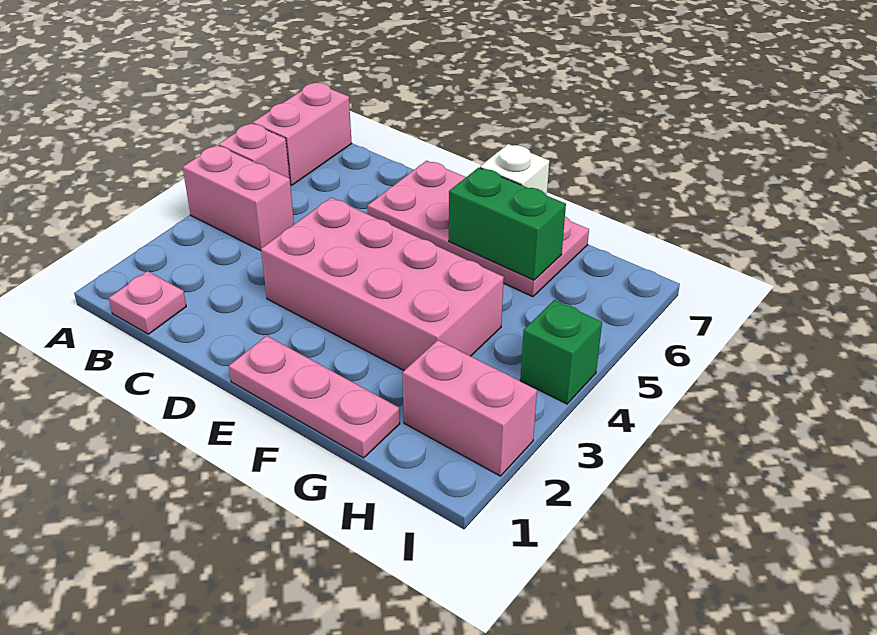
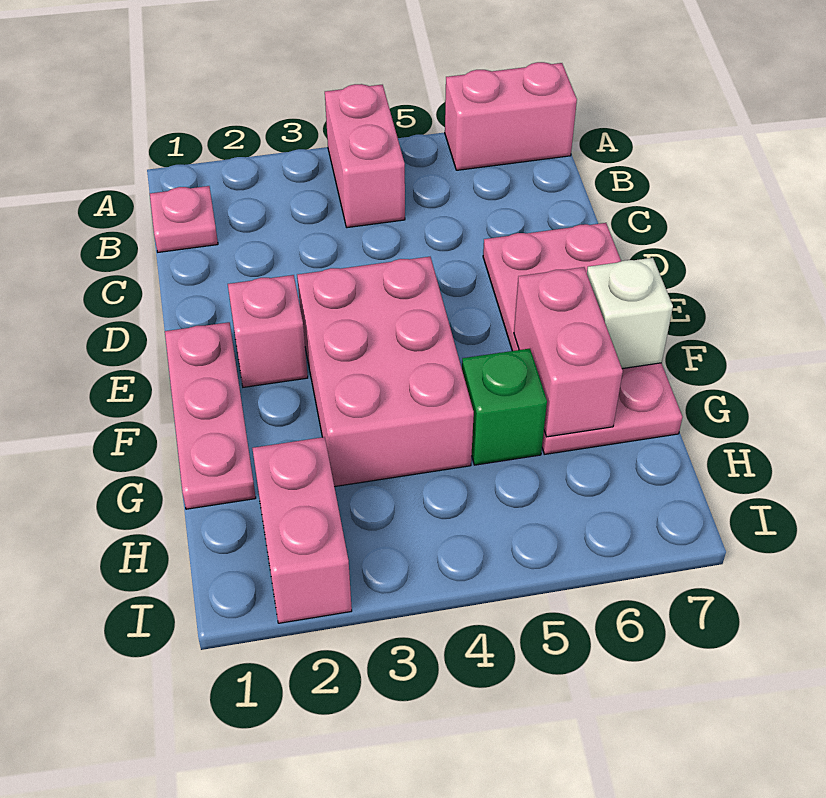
pink brick A5 level 1 -> pink brick E2 level 1
pink brick D3:G4 level 1 -> pink brick E3:G4 level 1
green brick F6:G6 level 2 -> pink brick F6:G6 level 2
green brick I4 level 1 -> green brick G5 level 1

